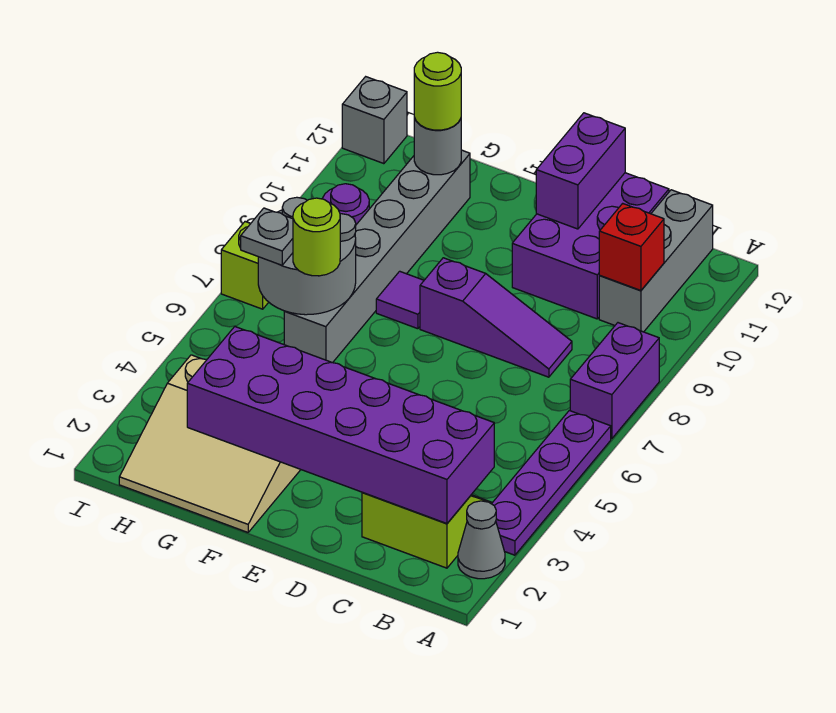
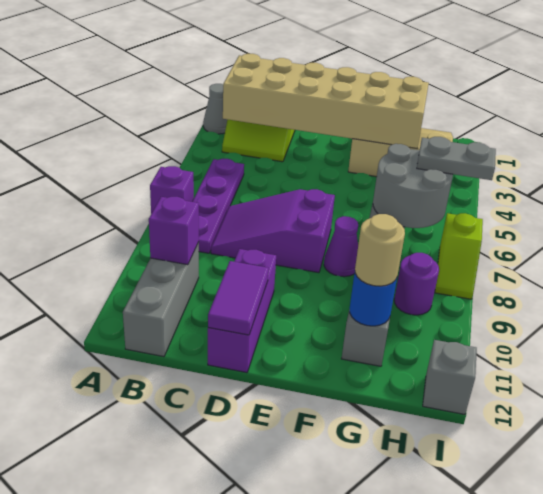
purple plate A3:A6 level 1 -> purple plate B5:B8 level 1
purple brick A7:A8 level 1 -> purple brick A7 level 1
purple brick B2:G3 level 2 -> tan brick B2:G3 level 2
red brick B10 level 2 -> purple brick B10 level 2
purple slope C8:E8 level 1 top E -> purple slope C7:E8 level 1 top E
purple brick C10:D12 level 1 -> purple brick D10:D12 level 1
purple brick D11:D12 level 2 -> purple tile D11:D12 level 2
purple tile F8 level 1 -> purple cone F8 level 1
lime round brick G6 level 3 -> none
grey round brick G11 level 2 -> blue round brick G11 level 2
lime round brick G11 level 3 -> tan round brick G11 level 3
grey plate H6 level 3 -> grey plate H6:I6 level 3

